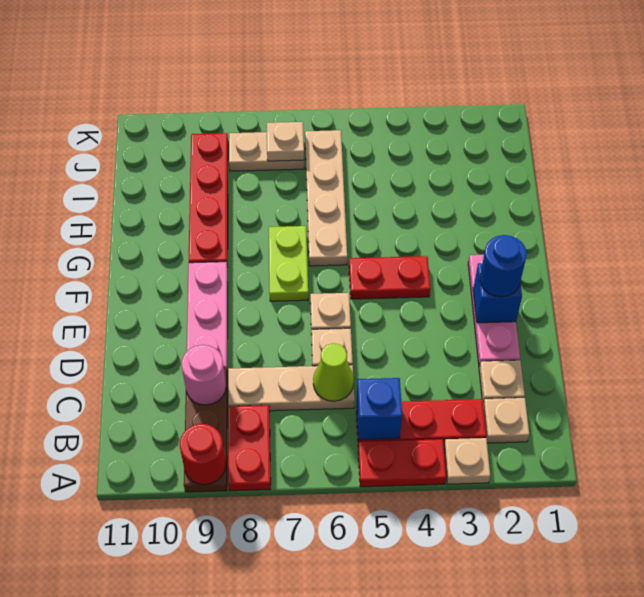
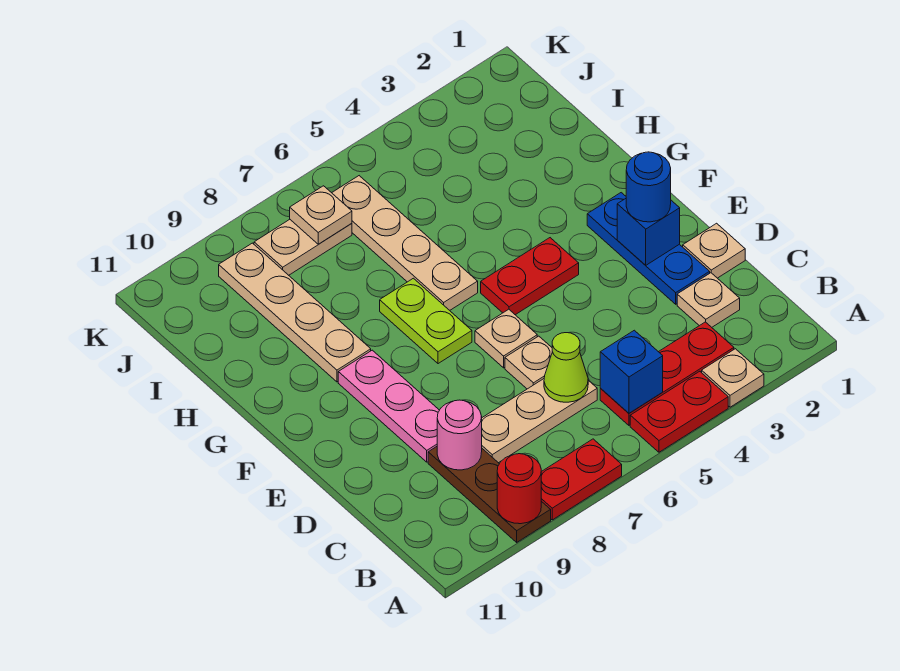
red plate A8:B8 level 1 -> red plate A7:A8 level 1
tan plate B2 level 1 -> tan plate D1 level 1
pink plate D2:F2 level 1 -> blue plate D2:F2 level 1
red plate G9:J9 level 1 -> tan plate G9:J9 level 1

